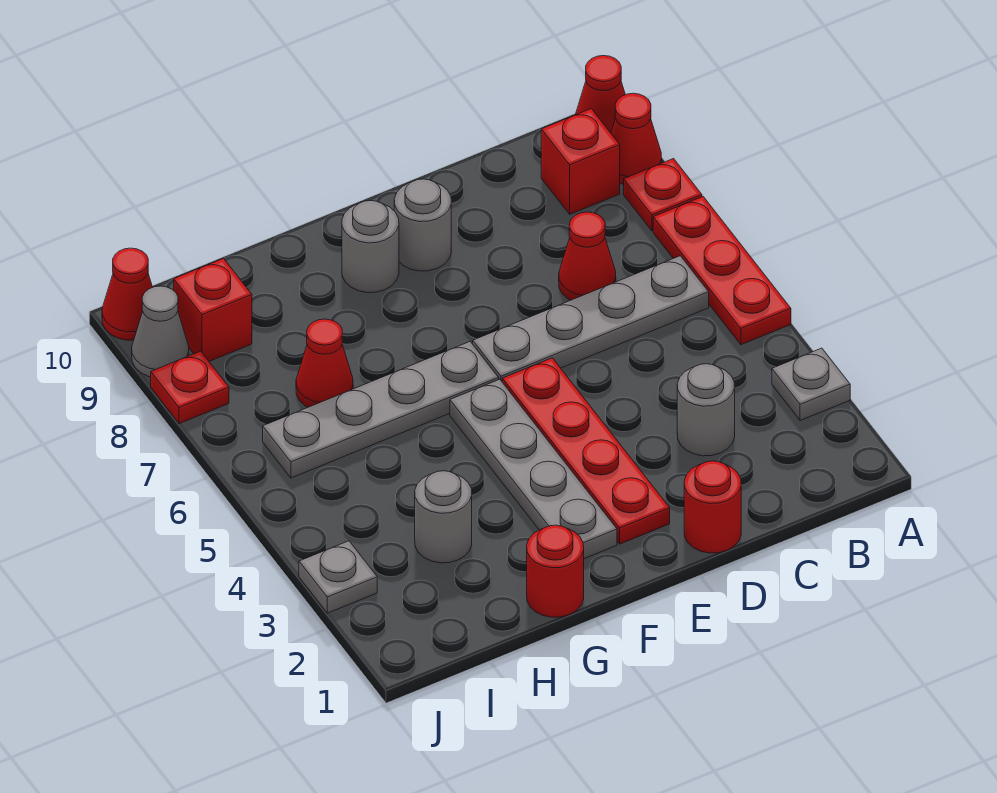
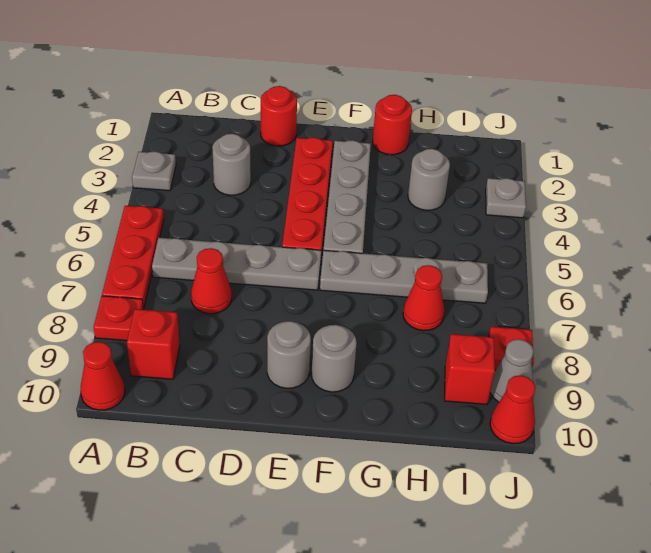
red cone A9 level 1 -> none

